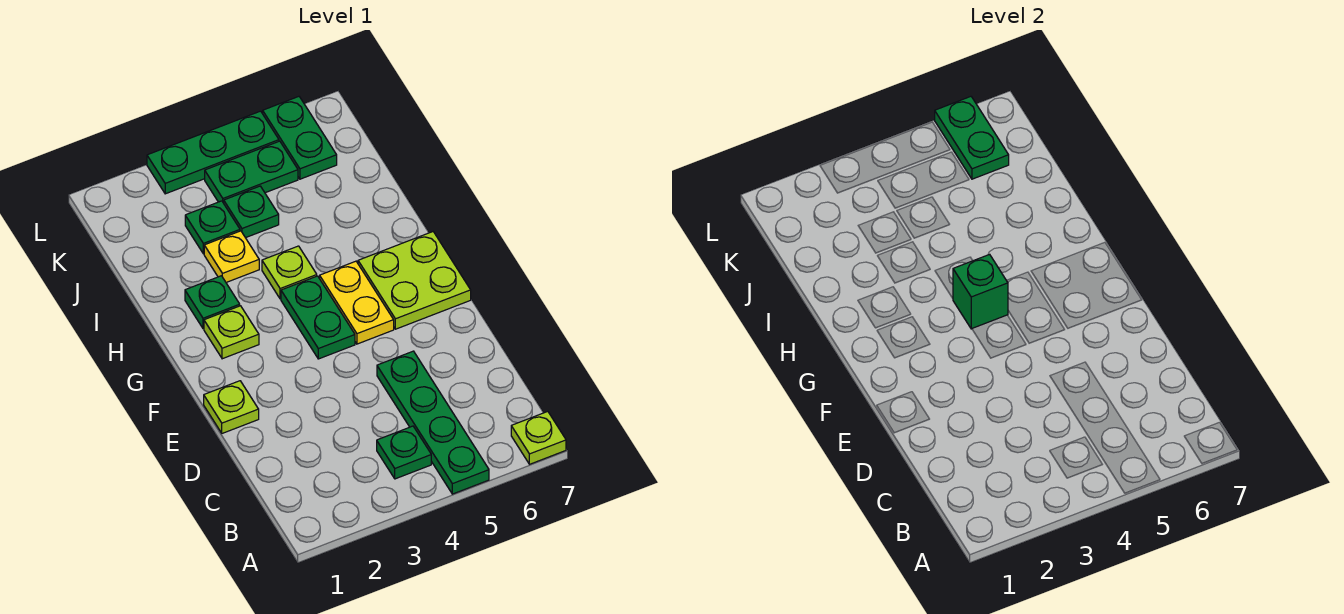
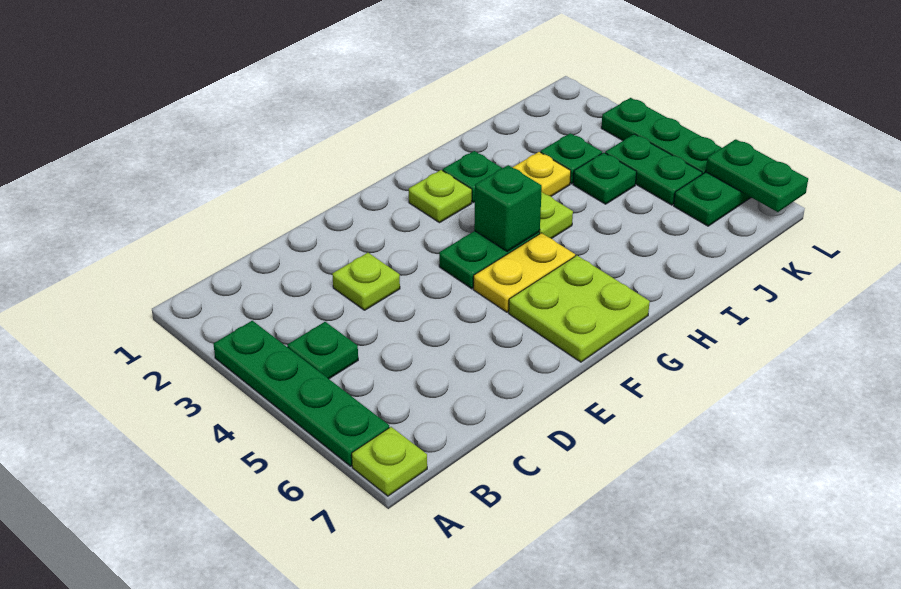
green plate A5:D5 level 1 -> green plate A3:A6 level 1
lime plate E1 level 1 -> lime plate D3 level 1
green plate K6:L6 level 2 -> green plate L6:L7 level 2

